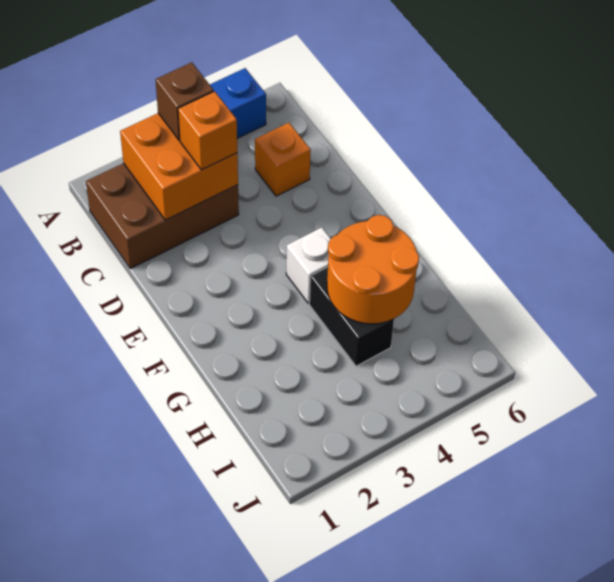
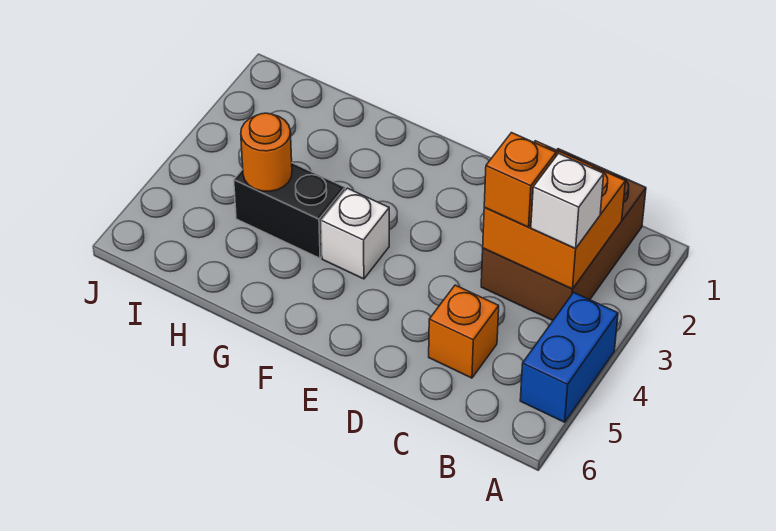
brown brick B3 level 3 -> white brick B3 level 3
orange round brick G4:H5 level 2 -> orange round brick H4 level 2

